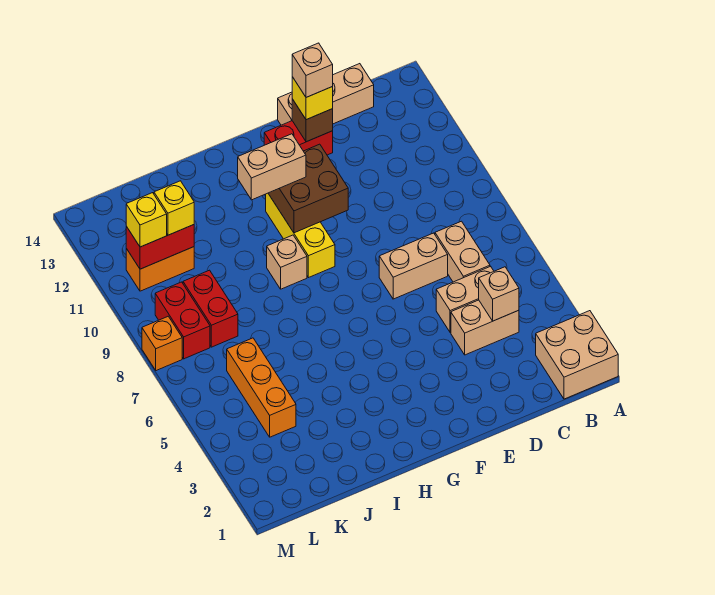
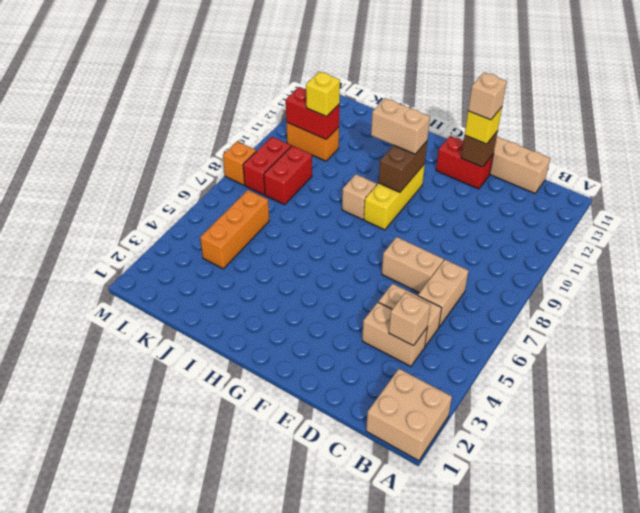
brown brick F10:G11 level 2 -> brown brick G10:G11 level 2
yellow brick L11 level 3 -> none

